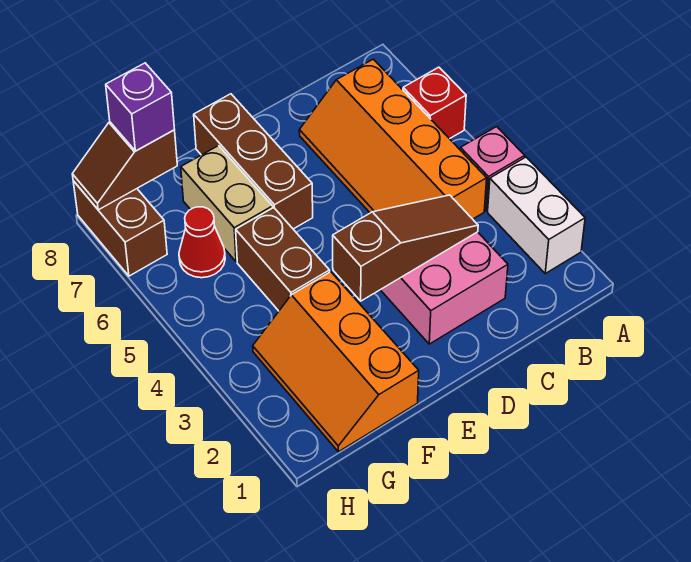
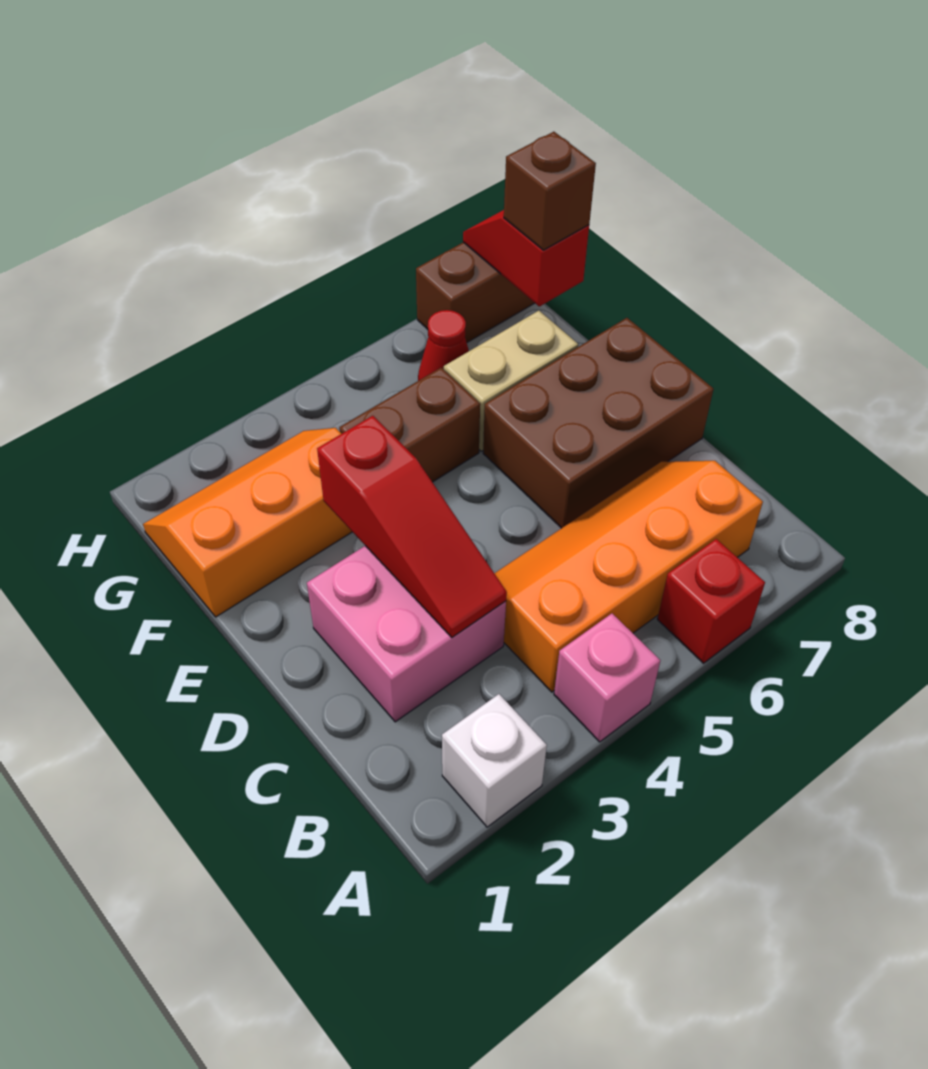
white brick A2:A3 level 1 -> white brick A2 level 1
brown slope C3:E3 level 2 top E -> red slope C3:E3 level 2 top E
brown brick E6:E8 level 1 -> brown brick D6:E8 level 1
brown slope G8:H8 level 2 top G -> red slope G8:H8 level 2 top G
purple brick G8 level 3 -> brown brick G8 level 3

